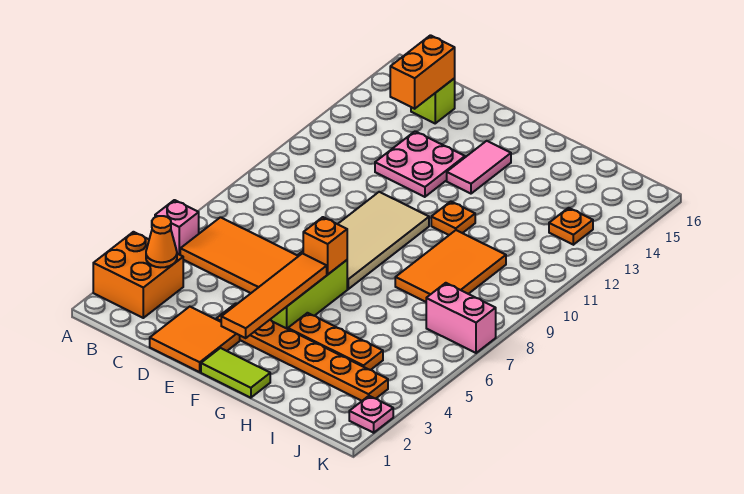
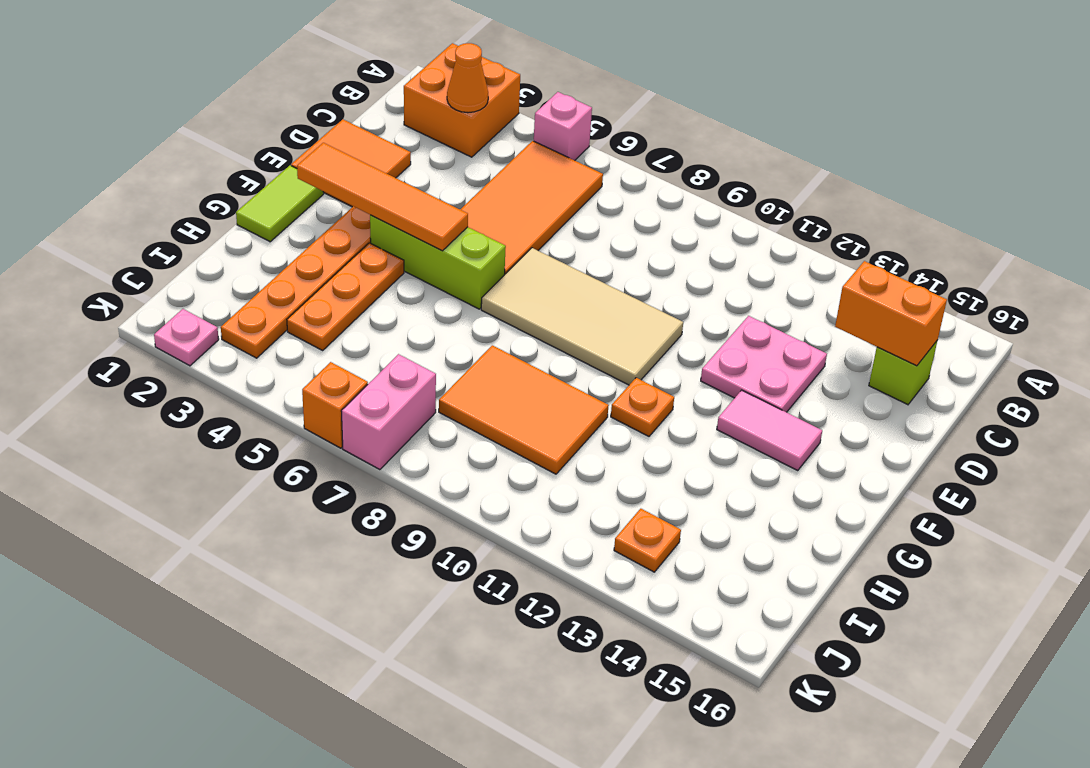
orange brick F6 level 2 -> orange brick K6 level 1

